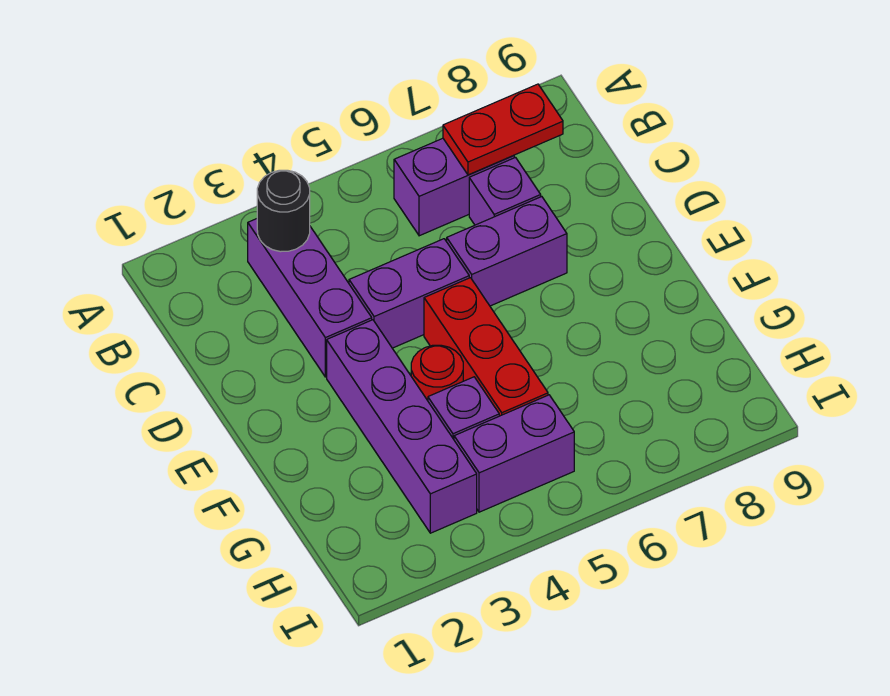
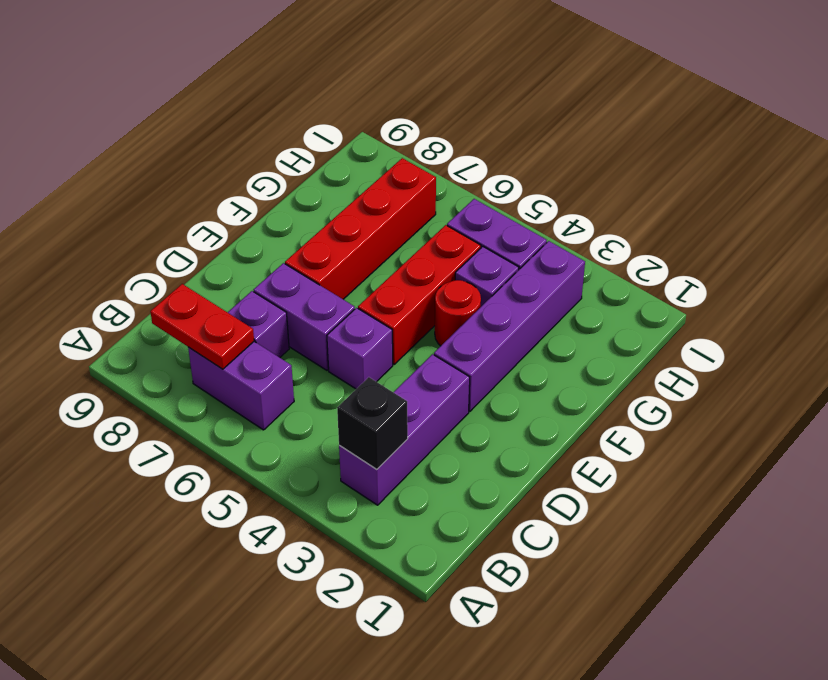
black round brick B3 level 2 -> black brick B3 level 2
purple brick D4:D5 level 1 -> purple brick D5 level 1
none -> red brick E7:H7 level 1

